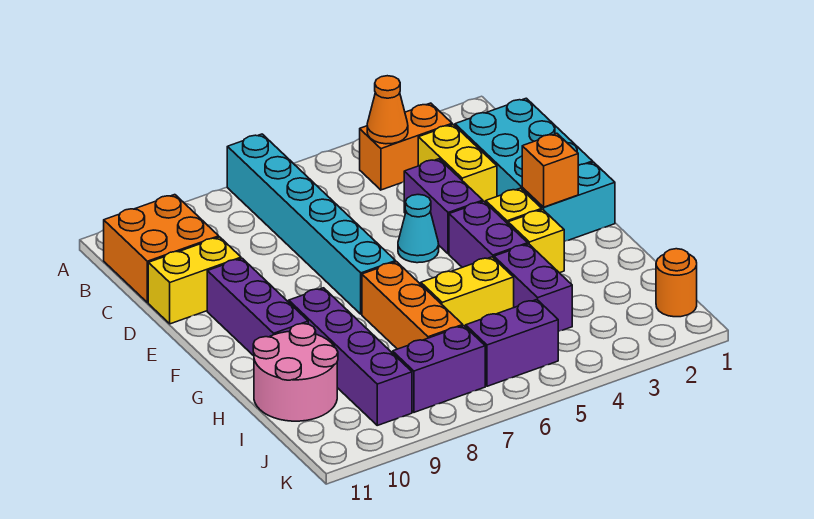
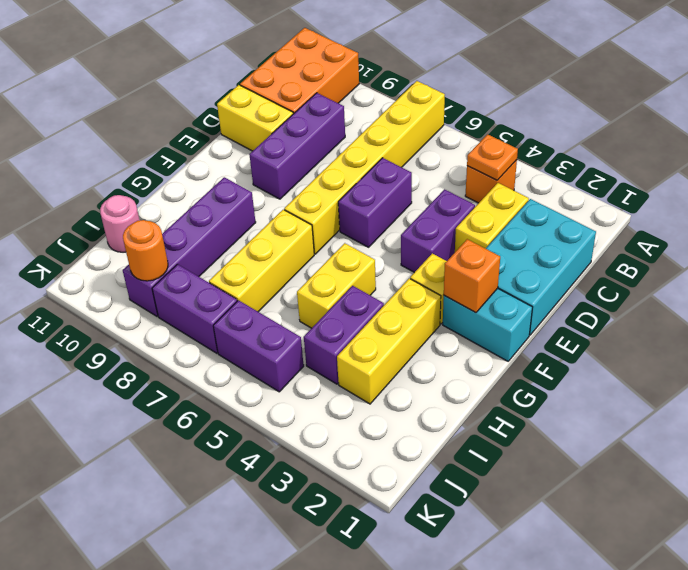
cyan brick A7:F7 level 1 -> yellow brick A7:F7 level 1
orange brick B3:B4 level 1 -> orange brick B4 level 1
orange cone B4 level 2 -> orange plate B4 level 2
orange brick B10:C11 level 1 -> orange brick A10:C11 level 1
cyan cone E5 level 1 -> none
purple brick E10:G10 level 1 -> purple brick C9:E9 level 1
purple brick F4:G4 level 1 -> purple brick D6:E6 level 1
yellow brick G3 level 1 -> yellow brick G3:I3 level 1
orange brick G7:I7 level 1 -> yellow brick G7:I7 level 1
yellow brick H5:H6 level 1 -> yellow brick G5:H5 level 1
pink round brick H10:I11 level 1 -> pink round brick I11 level 1
orange round brick J1 level 1 -> orange round brick J9 level 2

